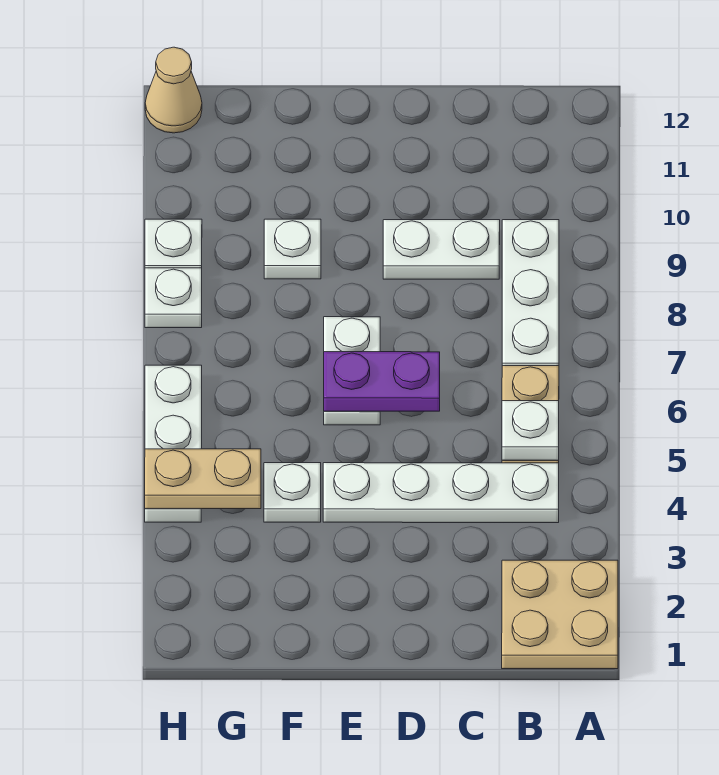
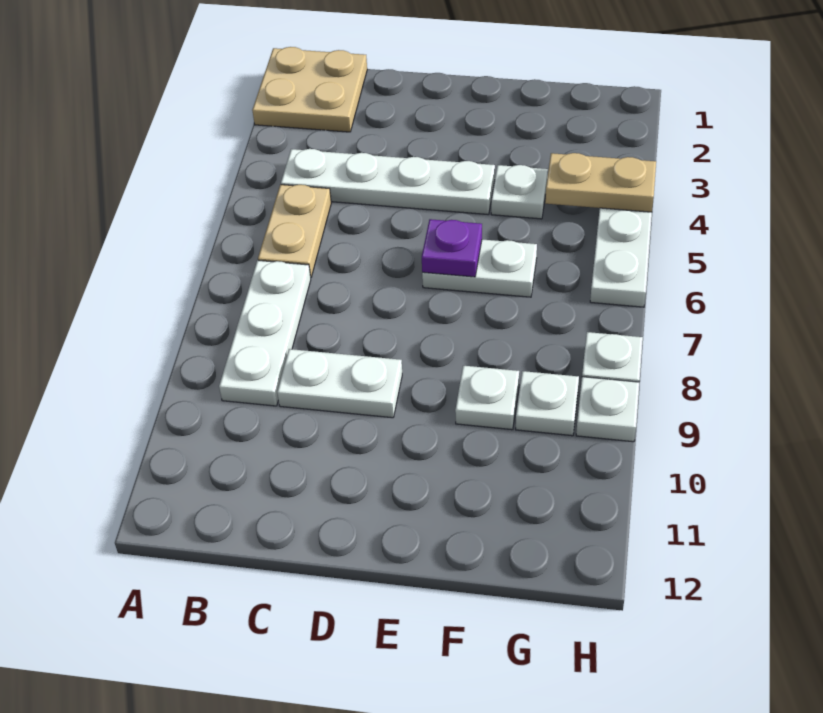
white plate B5 level 2 -> white plate G9 level 1
purple plate D6:E6 level 2 -> purple plate E6 level 2
white plate E6:E7 level 1 -> white plate E6:F6 level 1
tan cone H12 level 1 -> none

